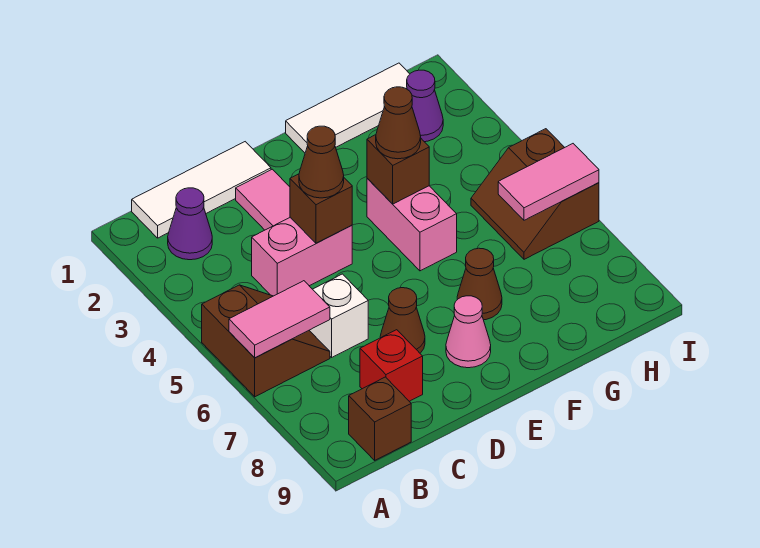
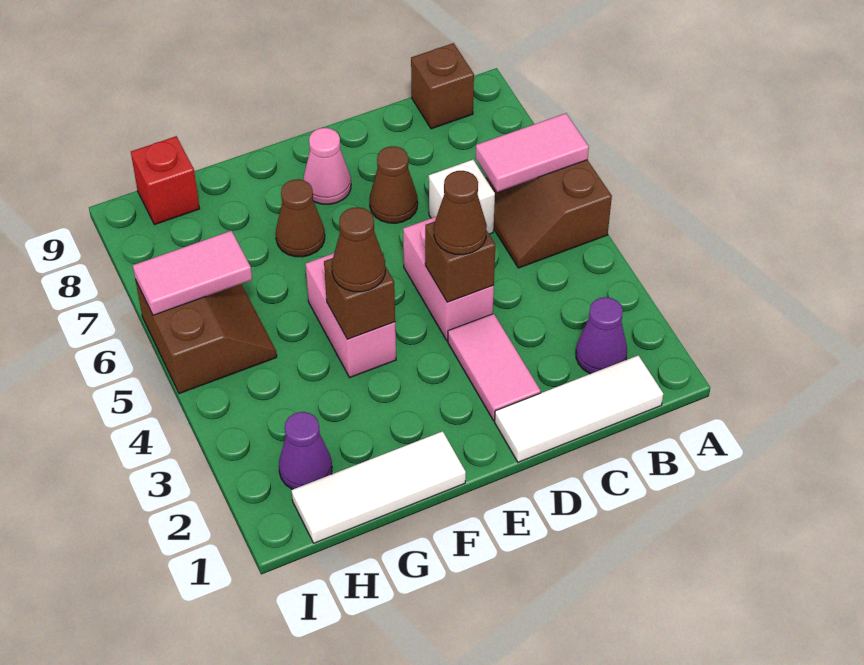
pink brick C4:D4 level 1 -> pink brick D4:D5 level 1
red brick C8 level 1 -> red brick H9 level 1

